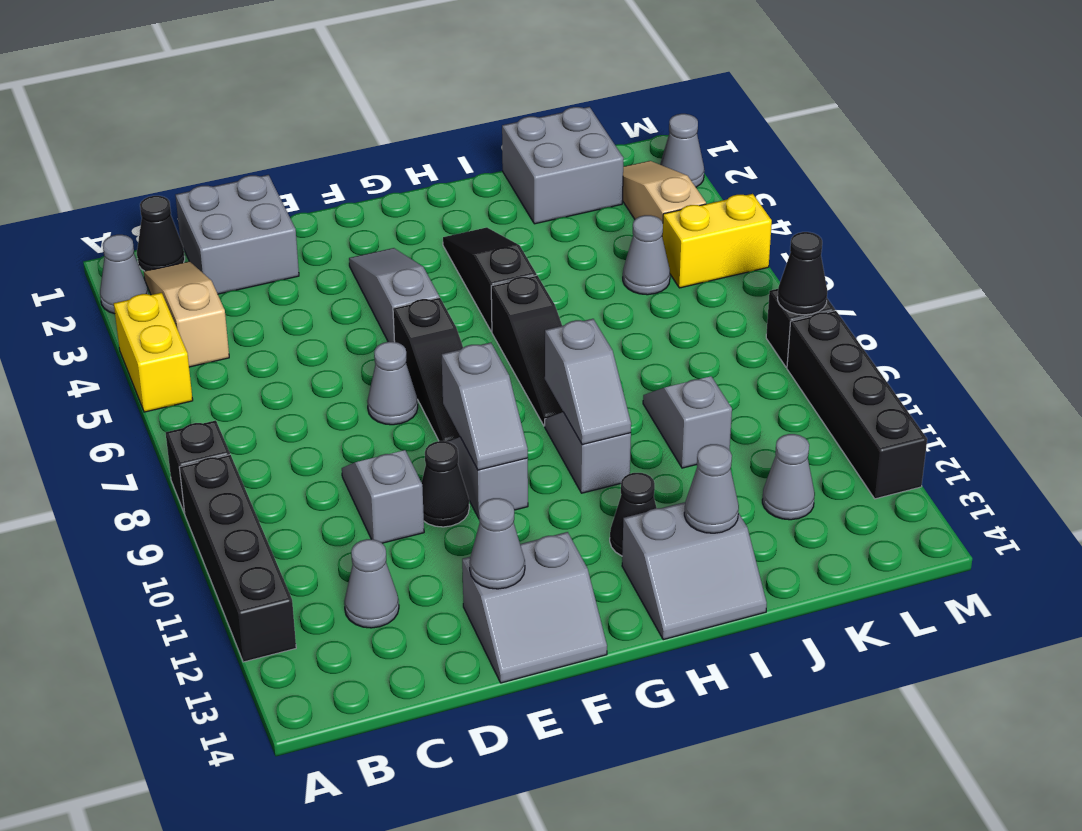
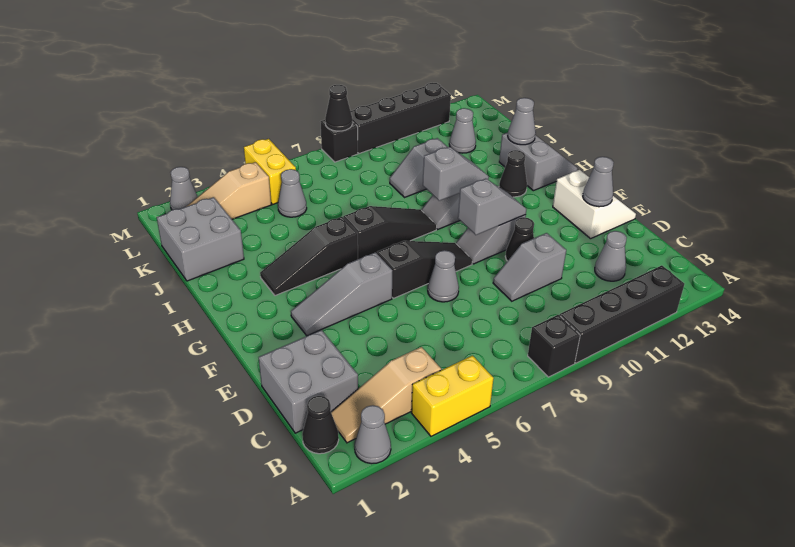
grey slope E13:F14 level 1 top 13 -> white slope E13:F14 level 1 top 13

